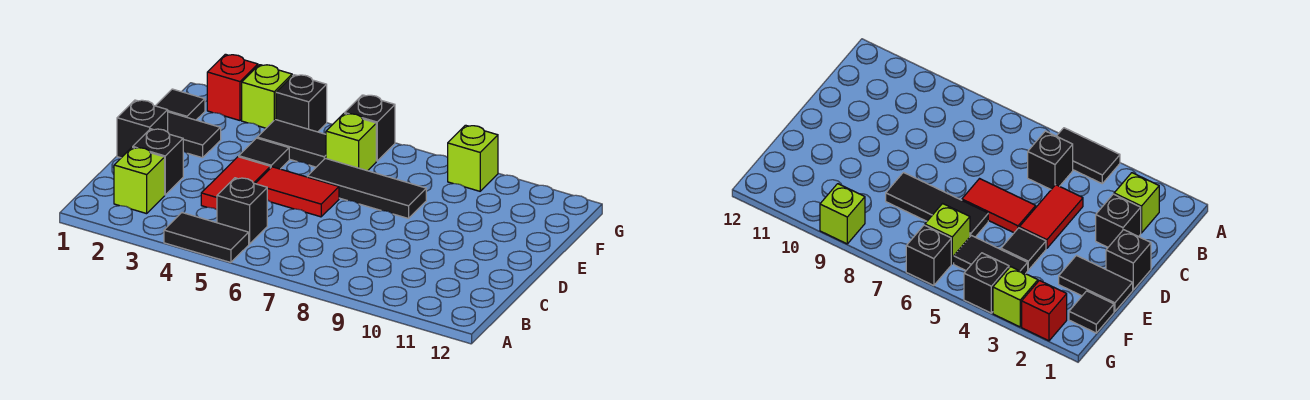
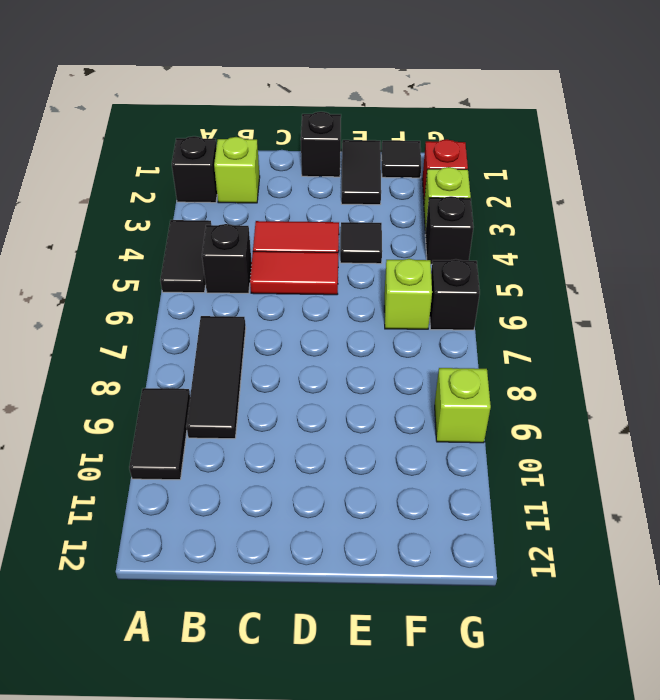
black brick C2 level 1 -> black brick A2 level 1
red tile D5:D6 level 1 -> red tile C5:D5 level 1
black tile E6:E8 level 1 -> black tile B7:B9 level 1
black tile F4:F5 level 1 -> black tile A9:A10 level 1

